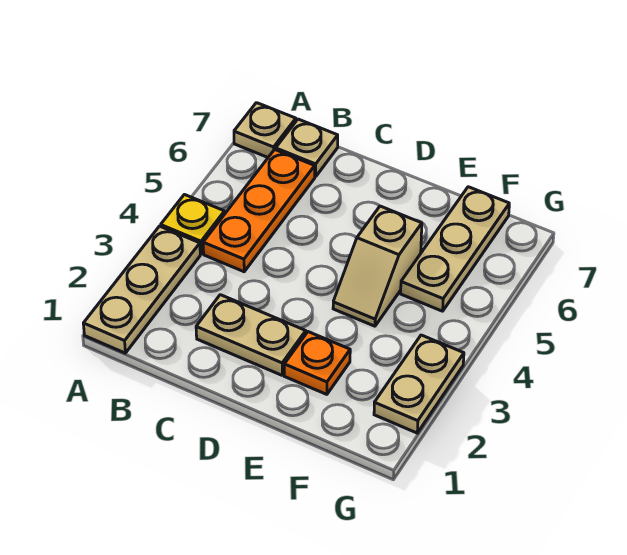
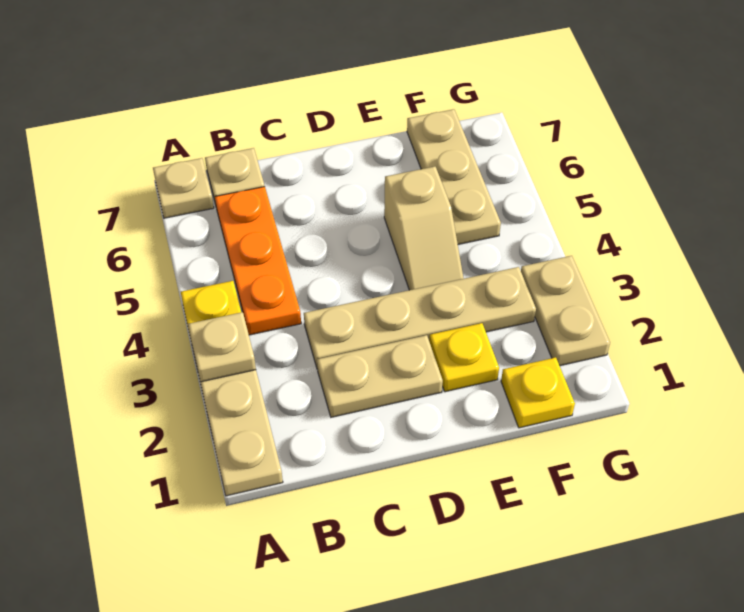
none -> tan plate A3 level 2
none -> tan plate C3:F3 level 1
orange plate E2 level 1 -> yellow plate E2 level 1
none -> yellow plate F1 level 1

